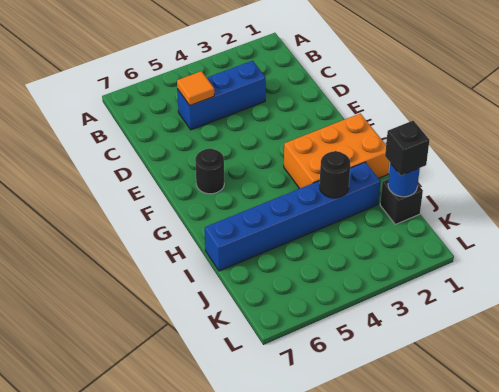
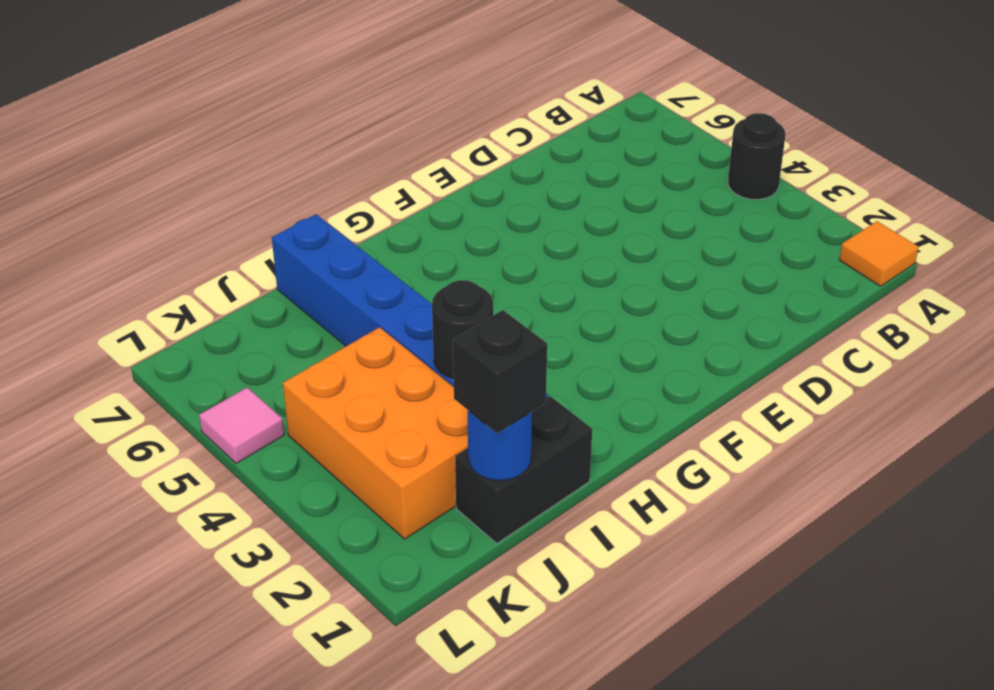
blue brick C3:C5 level 1 -> none
orange tile C5 level 2 -> orange tile A1 level 1
black round brick F6 level 1 -> black round brick A4 level 1
orange brick G1:H3 level 1 -> orange brick J2:K4 level 1
black brick J1 level 1 -> black brick I1:J1 level 1
none -> pink tile L5 level 1

